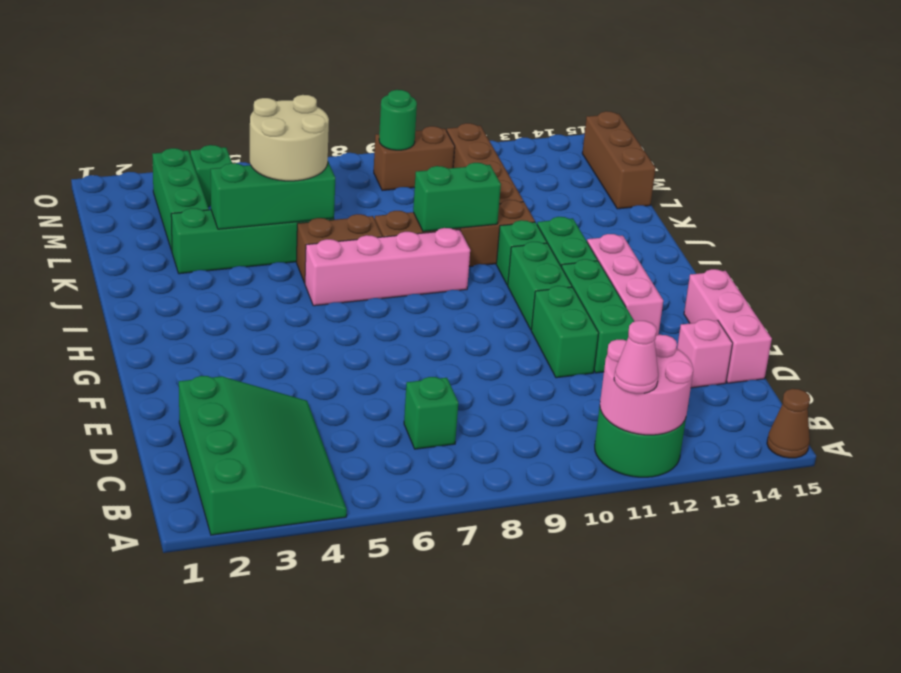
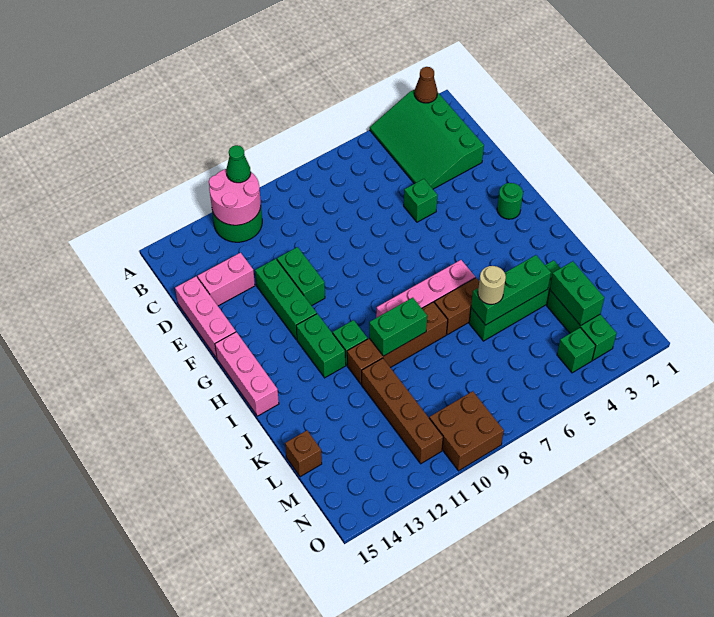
pink cone A11 level 3 -> green cone A11 level 3
brown cone A15 level 1 -> brown cone A2 level 2
green brick C7 level 1 -> green brick E5 level 1
pink brick D14 level 1 -> pink brick D13:D14 level 1
pink brick F13:H13 level 1 -> pink brick G15:I15 level 1
green brick G11:H11 level 1 -> green brick L3:M3 level 2
tan round brick K5:L6 level 3 -> tan round brick K6 level 3
brown brick L15:N15 level 1 -> brown brick L15 level 1
brown brick N9:N10 level 1 -> brown brick N9:O10 level 1
green round brick N9 level 2 -> green round brick G2 level 1

